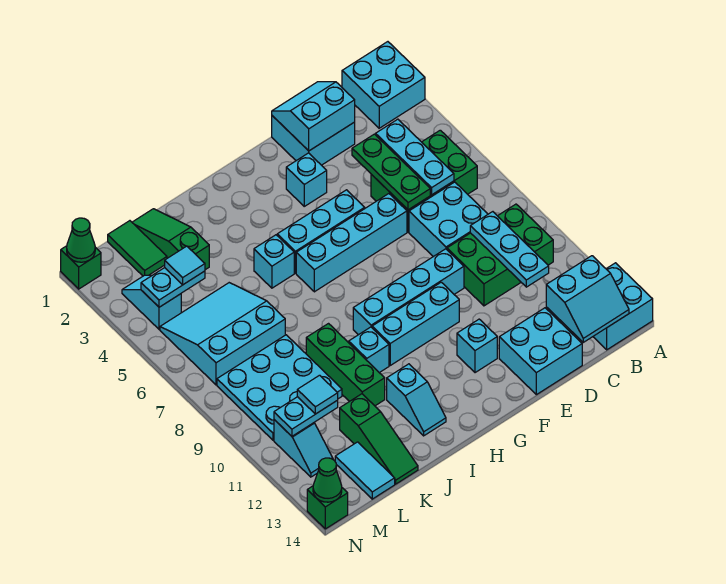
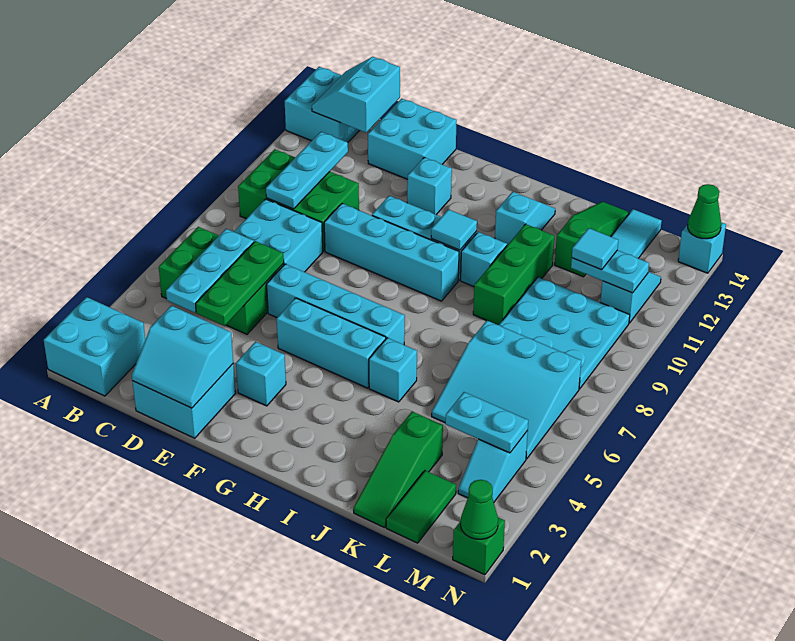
cyan slope B13:C14 level 2 top 13 -> cyan slope B13:C14 level 2 top C
cyan tile L4 level 3 -> cyan tile H10 level 2
green brick N14 level 1 -> cyan brick N14 level 1

